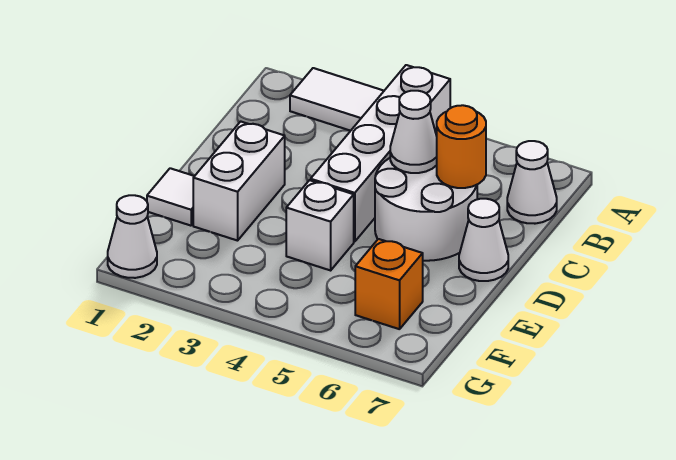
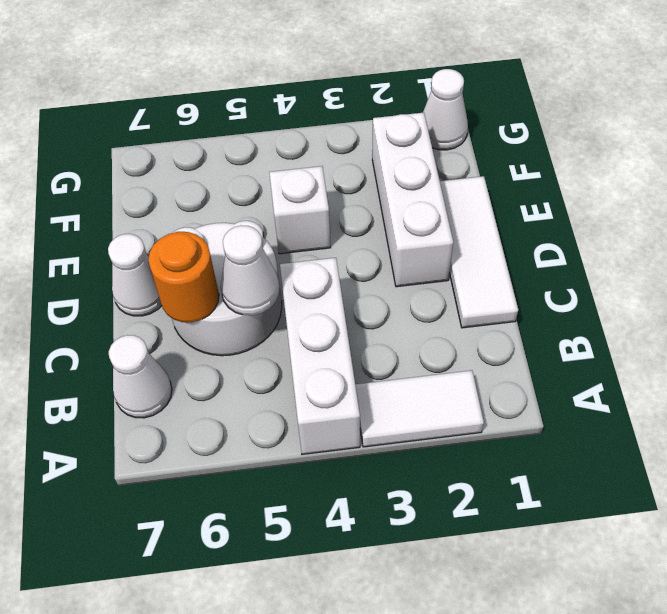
white brick A4:D4 level 1 -> white brick A4:C4 level 1
white brick D2:E2 level 1 -> white brick D2:F2 level 1
white tile E1 level 1 -> white tile C1:E1 level 1
orange brick F6 level 1 -> none

